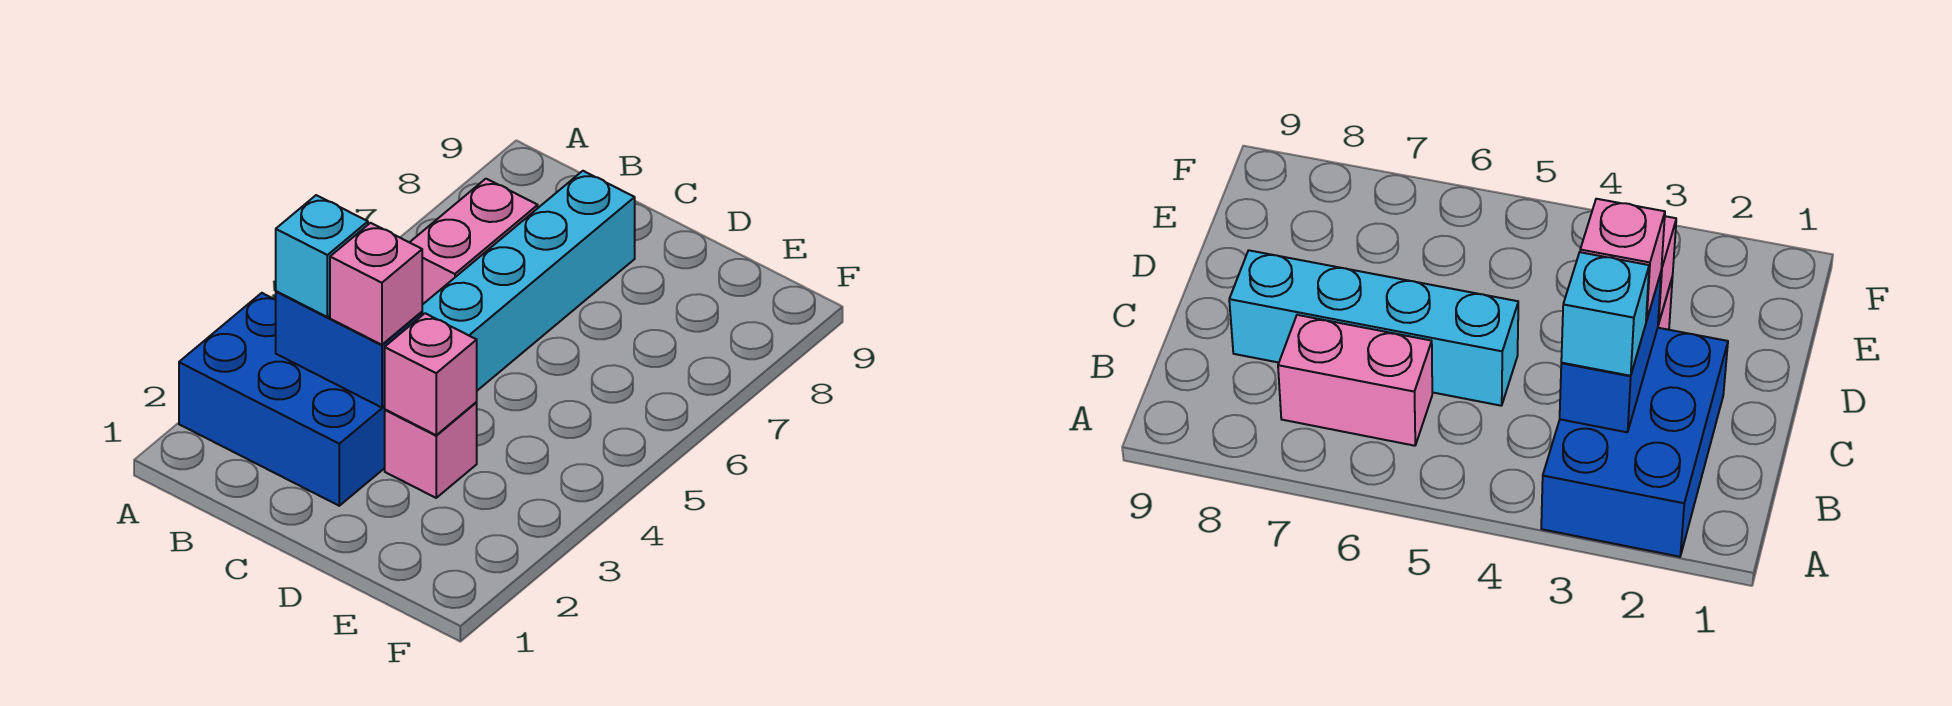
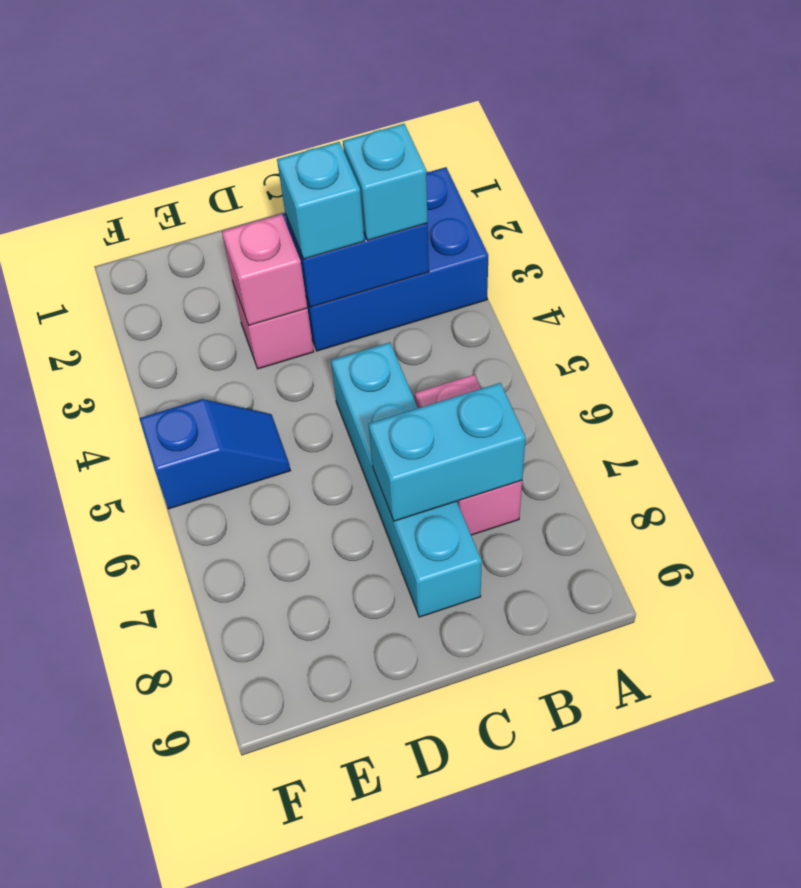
none -> cyan brick B7:C7 level 2
pink brick C3 level 3 -> cyan brick C3 level 3
none -> blue slope E5:F5 level 1 top F

